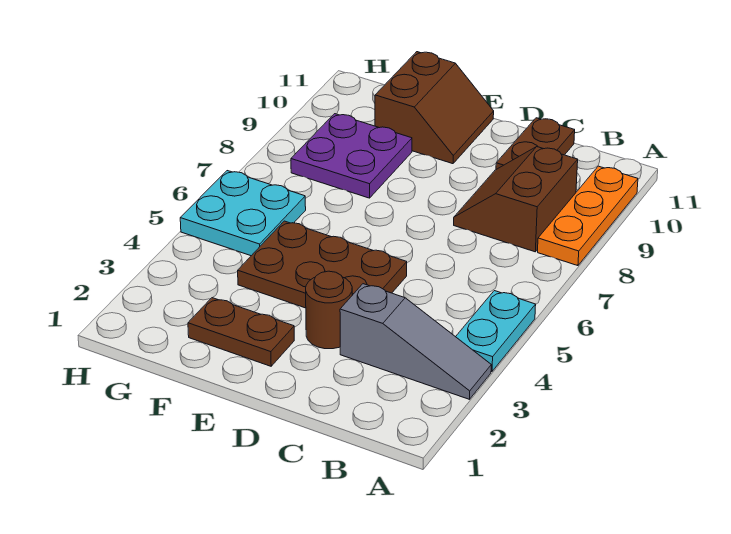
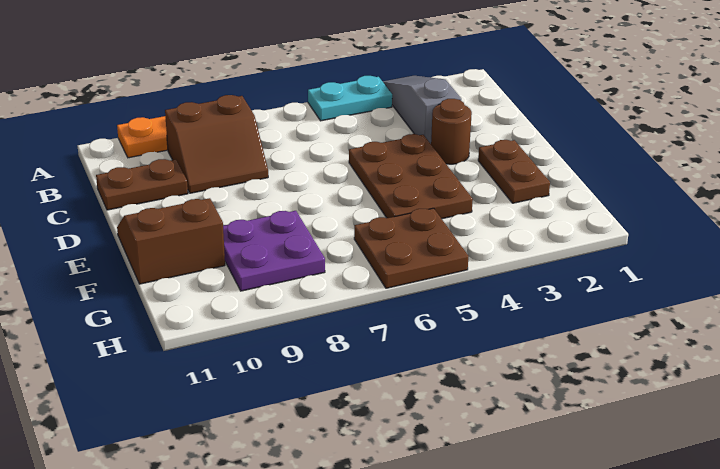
cyan plate G5:H6 level 1 -> brown plate G5:H6 level 1

